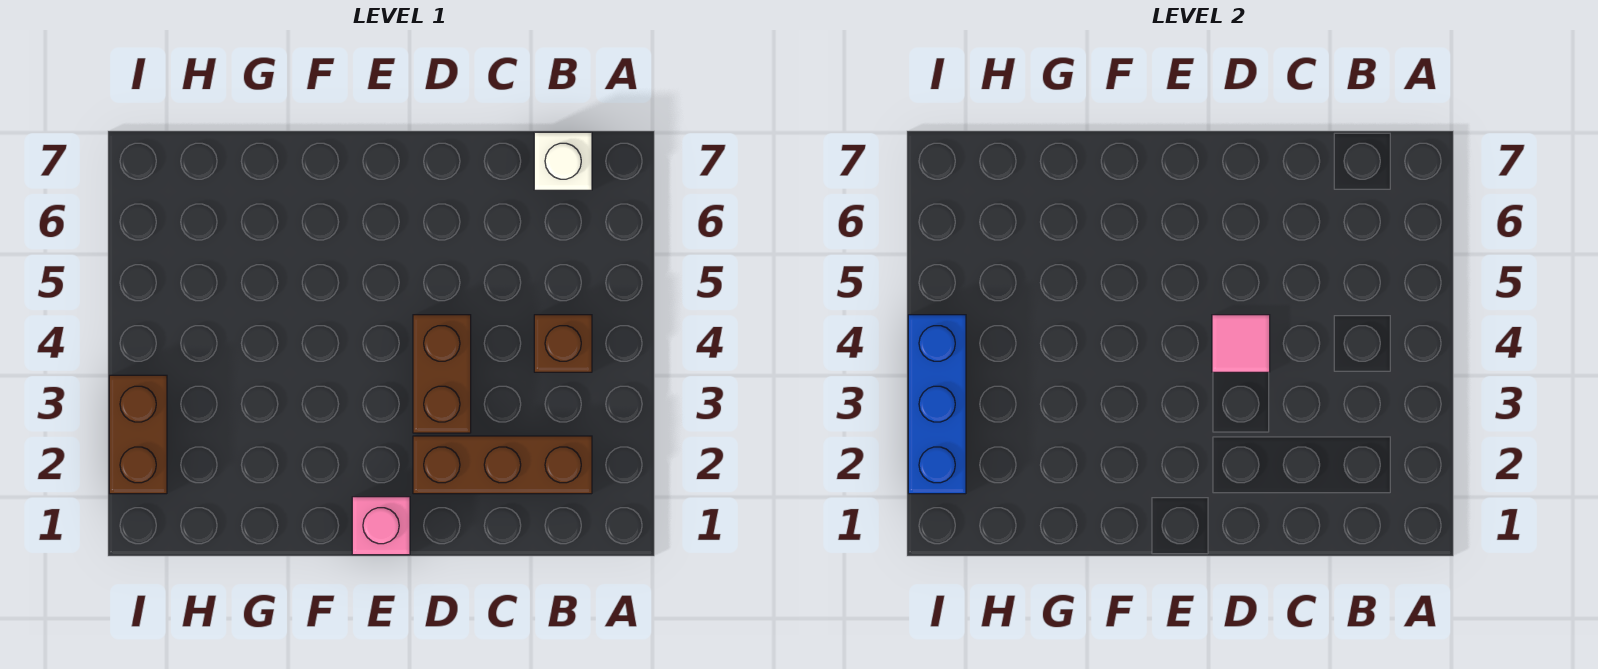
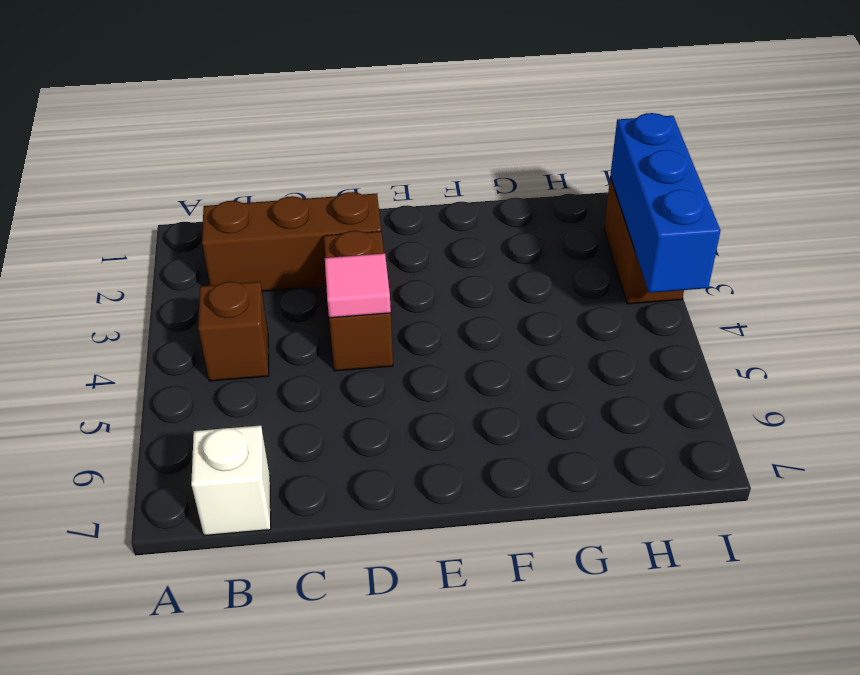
pink brick E1 level 1 -> none

